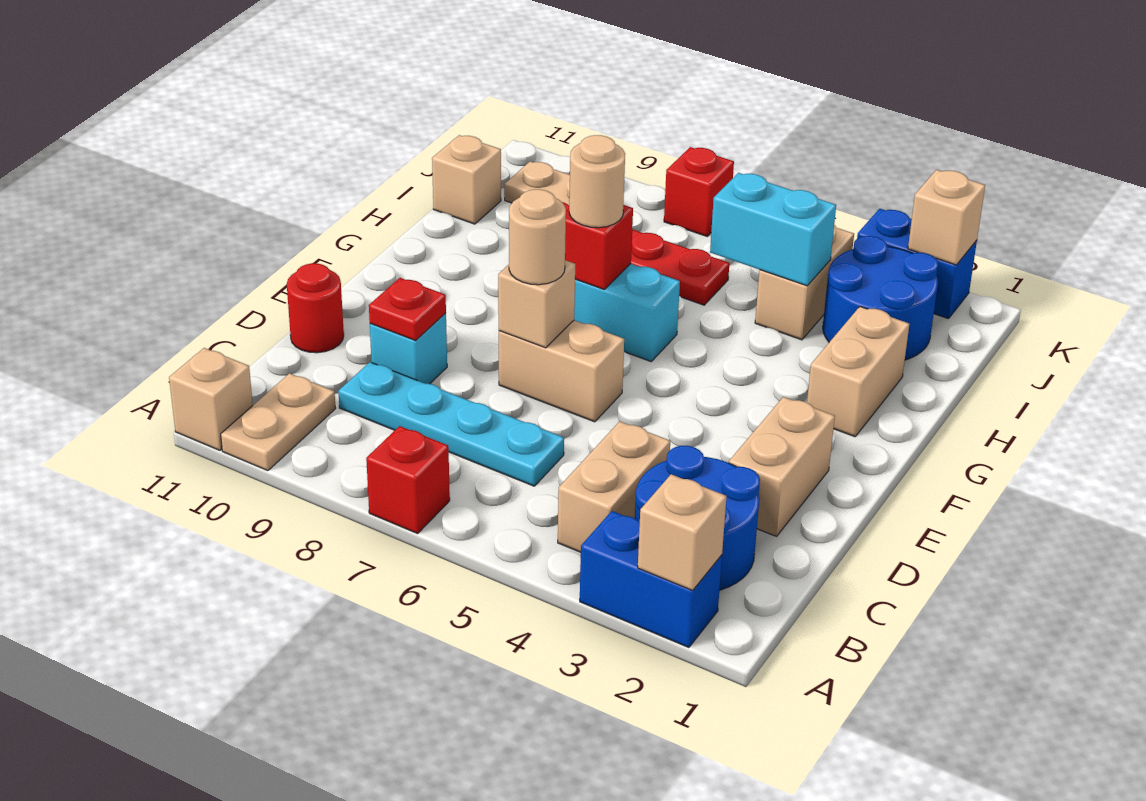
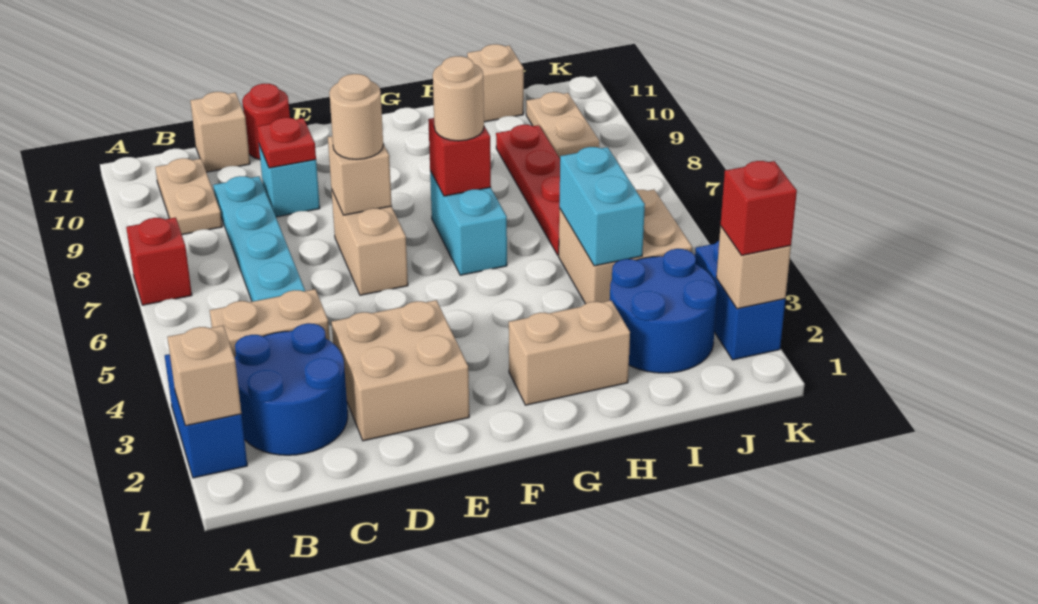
tan plate A10:B10 level 1 -> tan plate B9:B10 level 1
tan brick A11 level 1 -> tan brick C11 level 1
tan brick D2:E2 level 1 -> tan brick D2:E3 level 1
tan brick I4:J4 level 1 -> tan brick I4:J5 level 1
red brick K7 level 1 -> red brick K2 level 3

